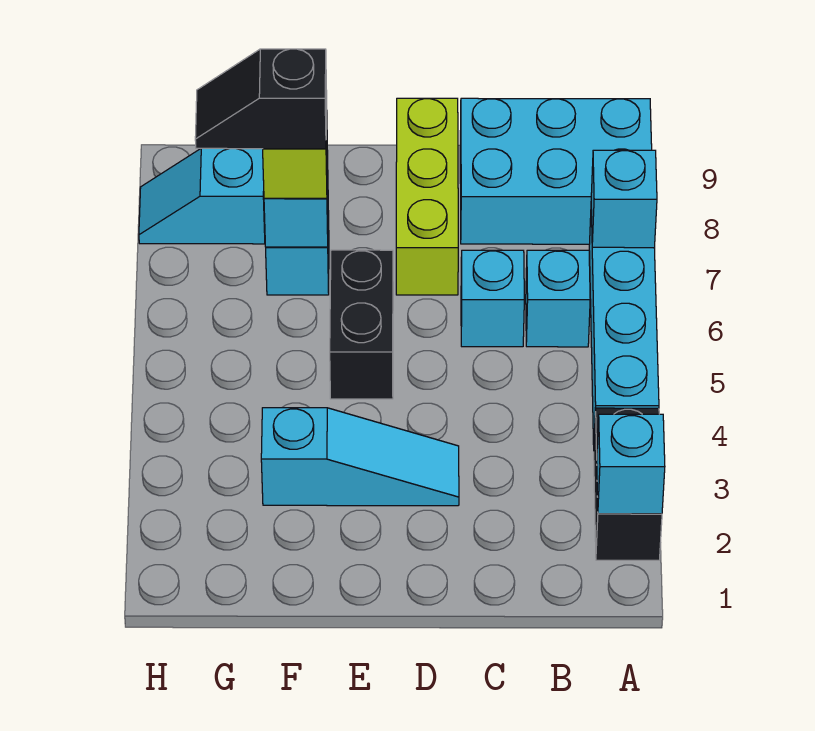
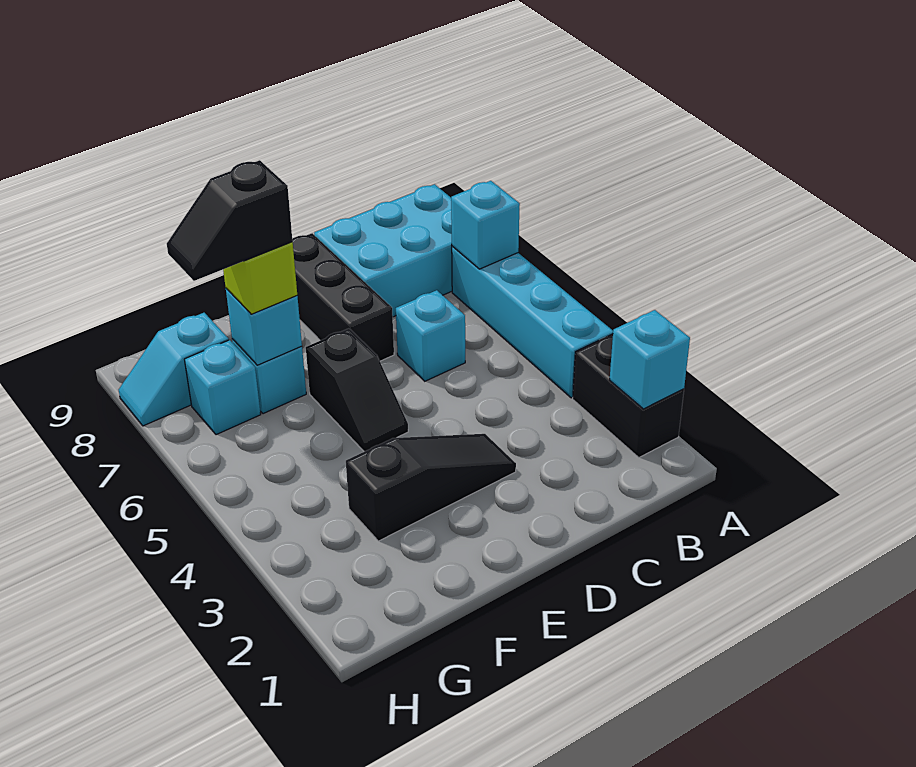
cyan brick B6 level 1 -> cyan brick G7 level 1
cyan slope D3:F3 level 1 top F -> black slope D3:F3 level 1 top F
lime brick D7:D9 level 1 -> black brick D7:D9 level 1
black brick E5:E6 level 1 -> black slope E5:E6 level 1 top 6

